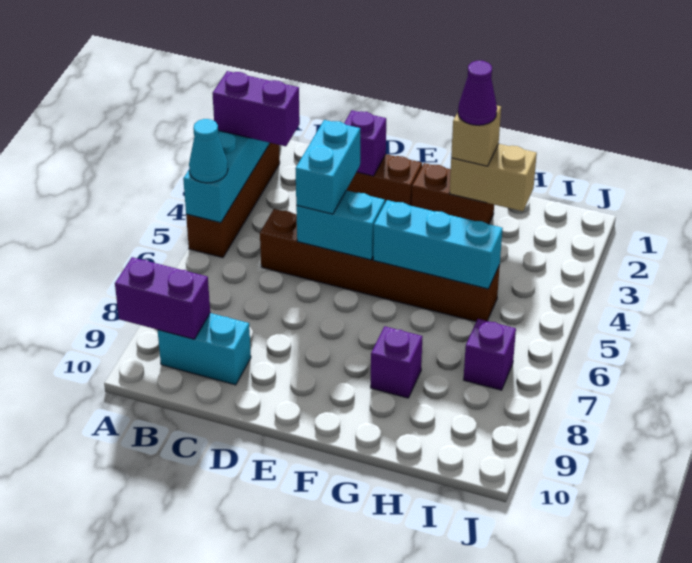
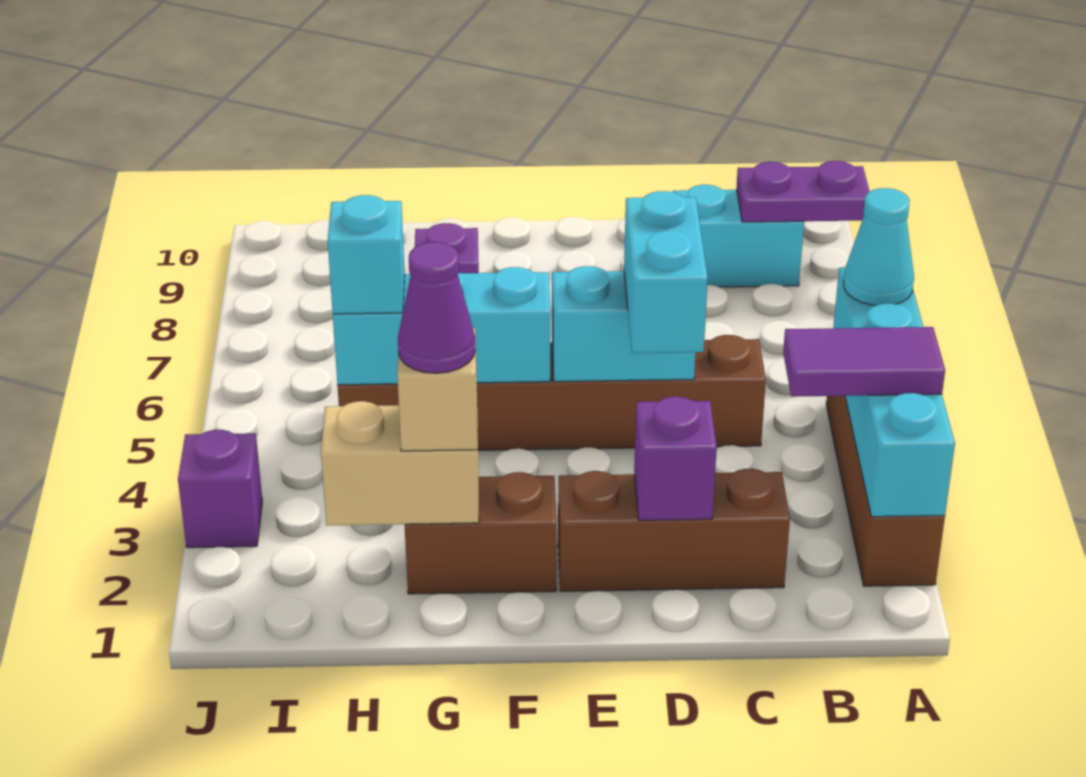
purple brick A3:B3 level 3 -> purple tile A3:B3 level 3
purple brick A9:B9 level 2 -> purple plate A9:B9 level 2
none -> cyan brick H5 level 3
purple brick I7 level 1 -> purple brick J3 level 1

